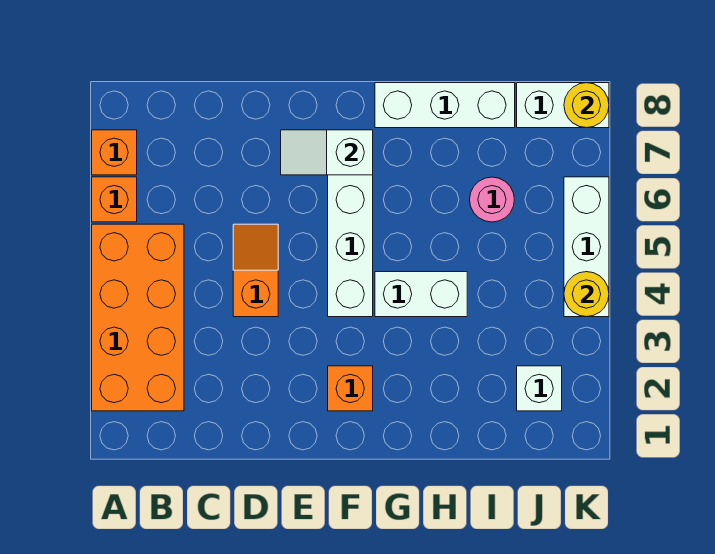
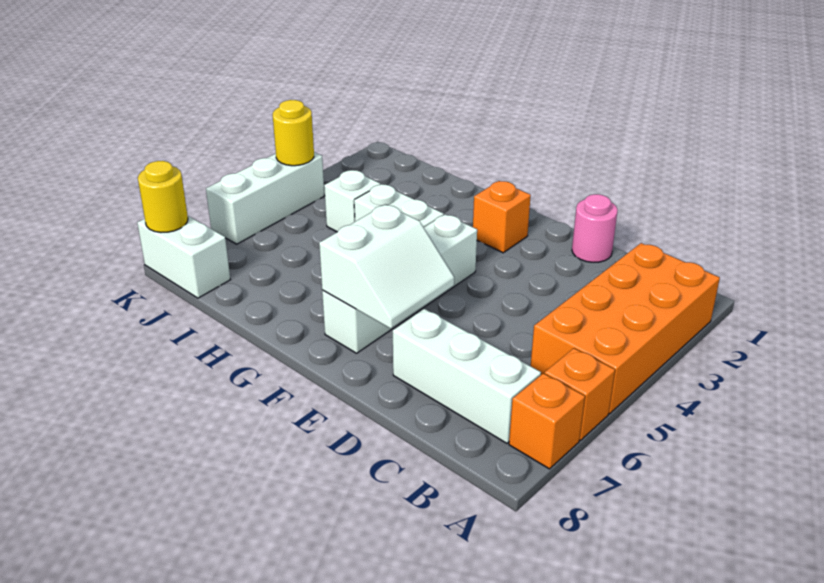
orange slope D4:D5 level 1 top 4 -> none
white slope E7:F7 level 2 top F -> white slope E6:F7 level 2 top F
white brick G8:I8 level 1 -> white brick B7:D7 level 1
pink round brick I6 level 1 -> pink round brick D1 level 1
white brick J2 level 1 -> white brick I4 level 1

